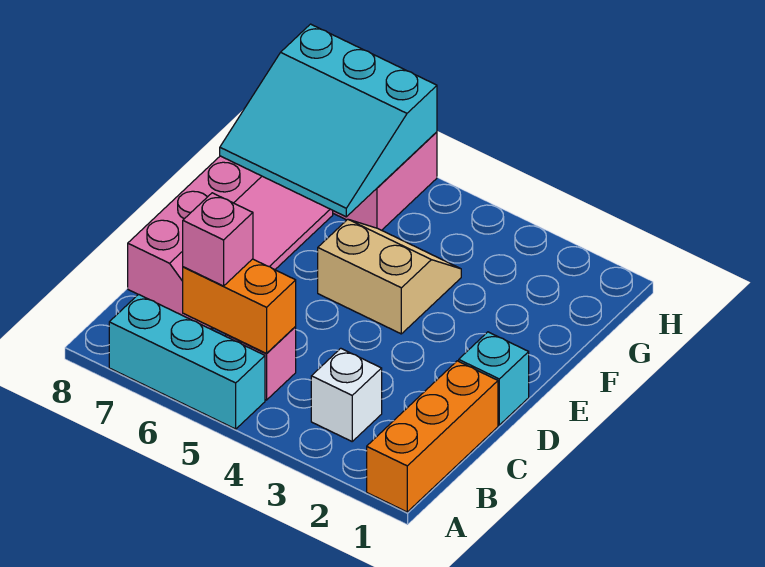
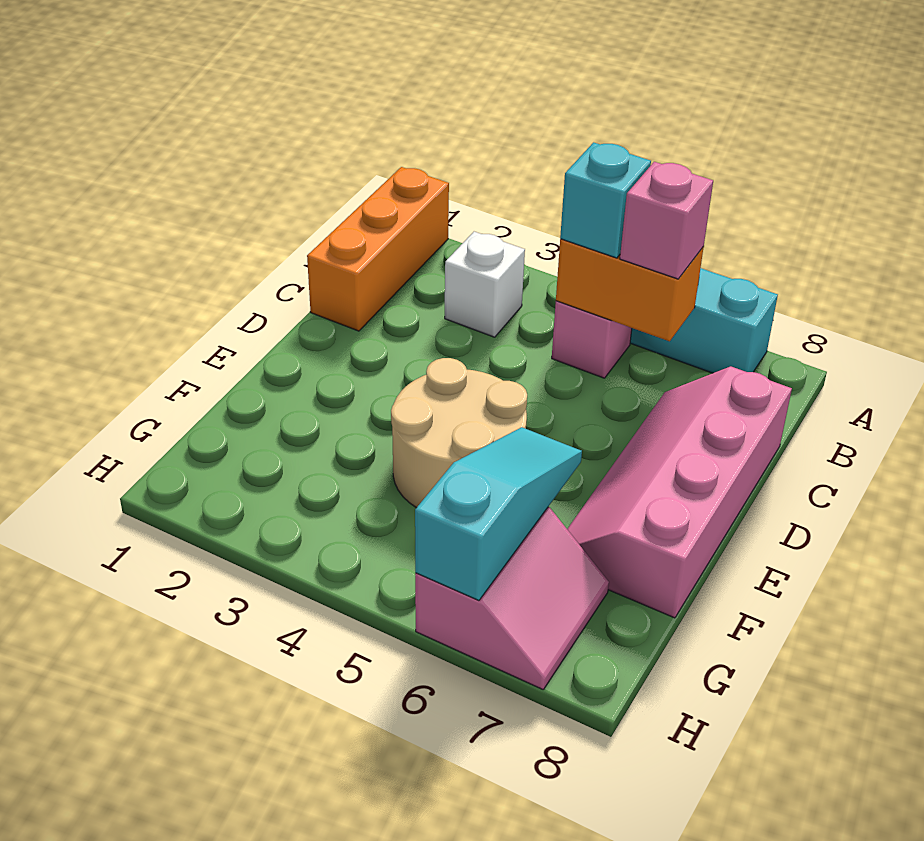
cyan brick D1 level 1 -> cyan brick B5 level 3
tan slope E4:F5 level 1 top E -> tan round brick E4:F5 level 1
cyan slope F6:H8 level 2 top H -> cyan slope F6:H6 level 2 top H

